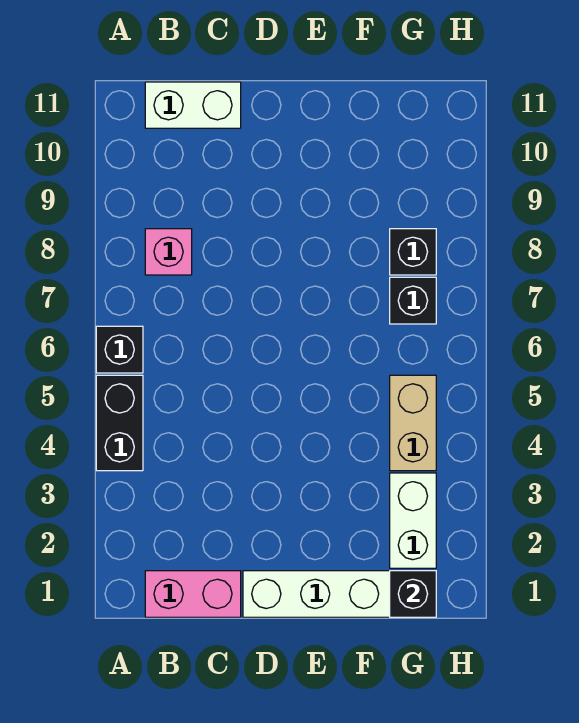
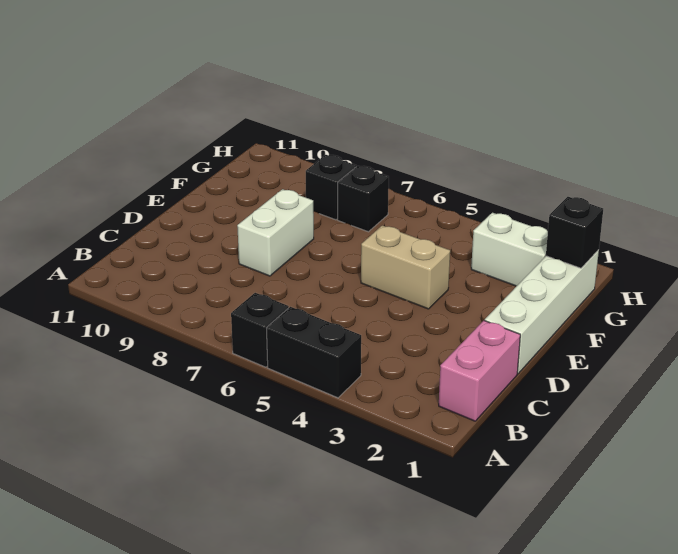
pink brick B8 level 1 -> none
white brick B11:C11 level 1 -> white brick D8:E8 level 1
tan brick G4:G5 level 1 -> tan brick E4:E5 level 1

